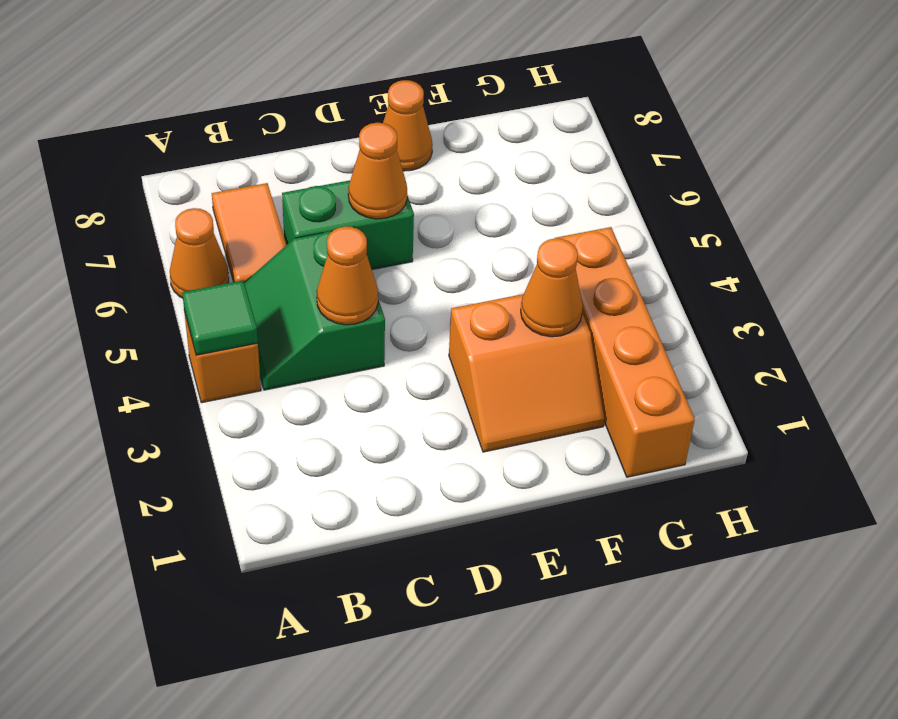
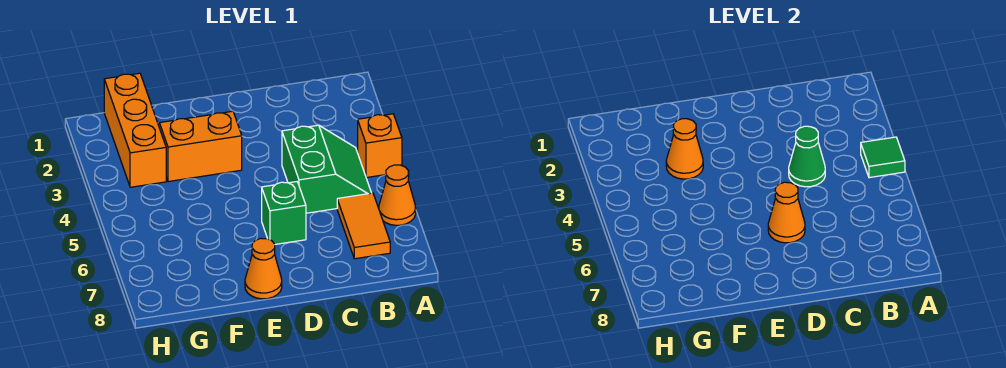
orange cone C4 level 2 -> green cone C4 level 2
green brick C6:D6 level 1 -> green brick D6 level 1
orange brick G1:G4 level 1 -> orange brick G1:G3 level 1

